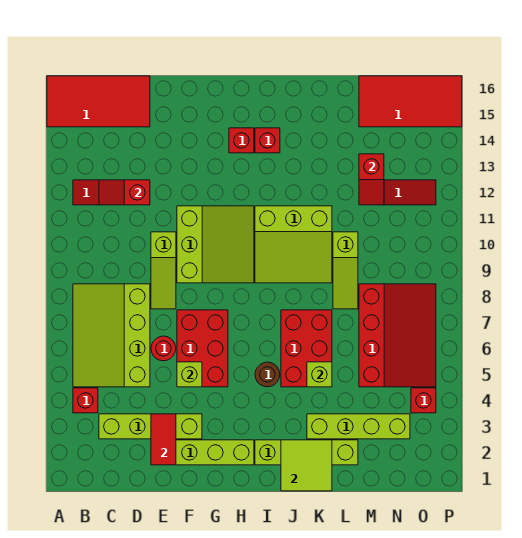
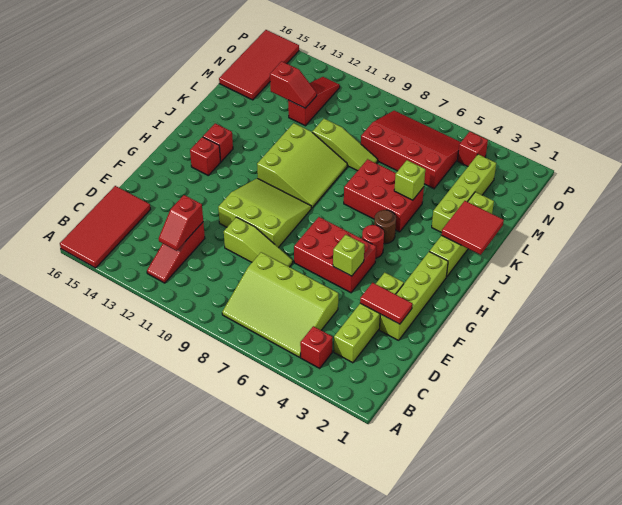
red round brick E6 level 1 -> red round brick H5 level 1
lime tile J1:K2 level 2 -> red tile J1:K2 level 2

